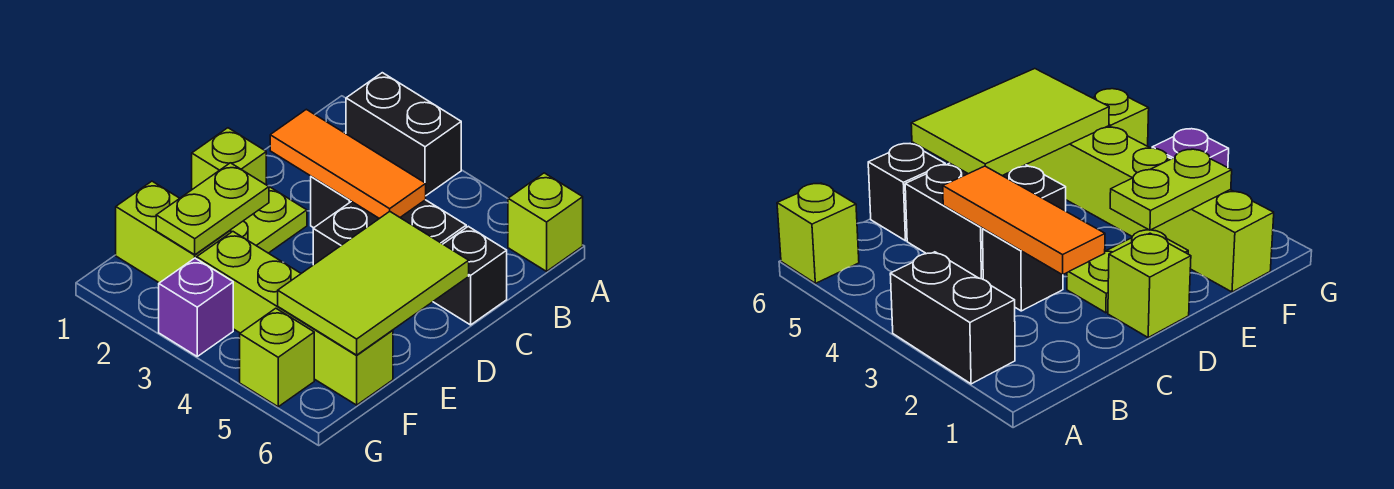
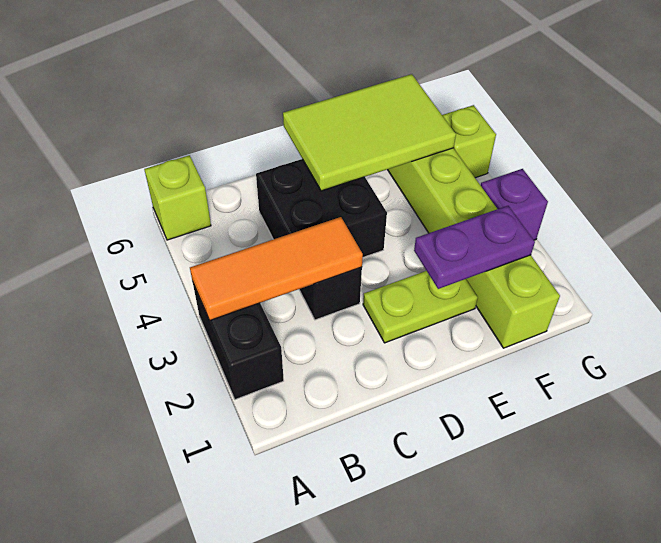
orange tile C2:C4 level 2 -> orange tile A3:C3 level 2
black brick C6 level 1 -> none
lime brick D1 level 1 -> none
lime plate E2:F2 level 2 -> purple plate E2:F2 level 2

